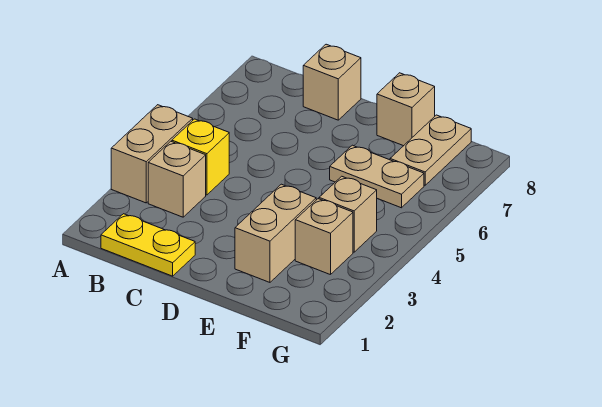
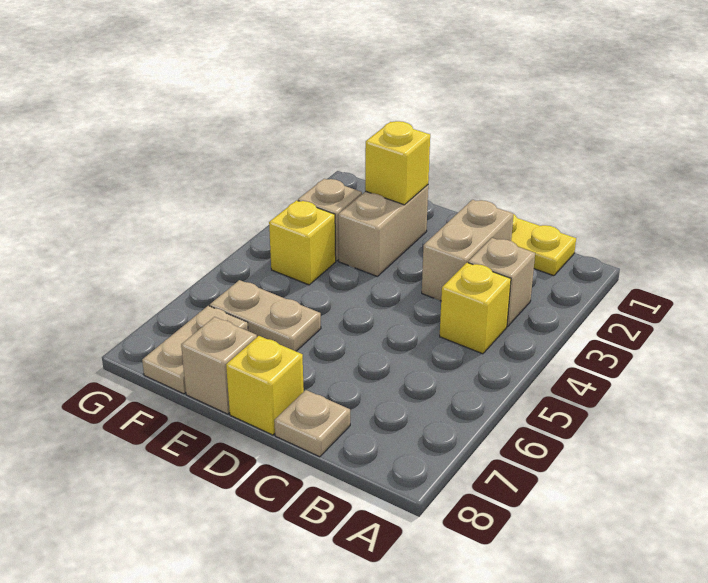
tan brick A3:A4 level 1 -> tan brick C2:C3 level 1
tan brick C8 level 1 -> tan plate C8 level 1
none -> yellow brick D8 level 1
none -> yellow brick E2 level 2
tan brick F4 level 1 -> yellow brick F4 level 1

